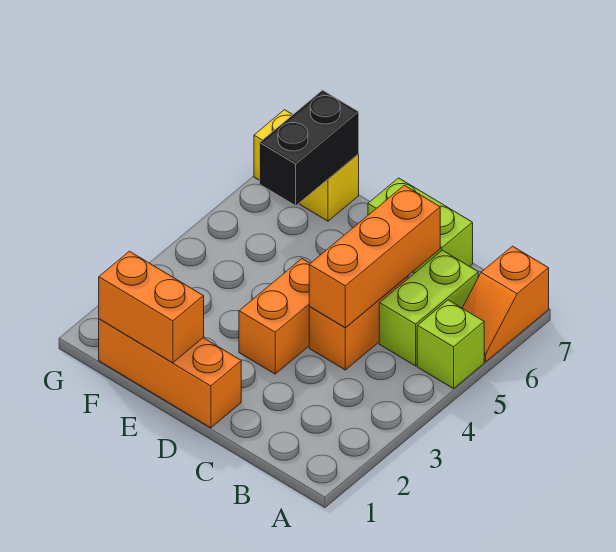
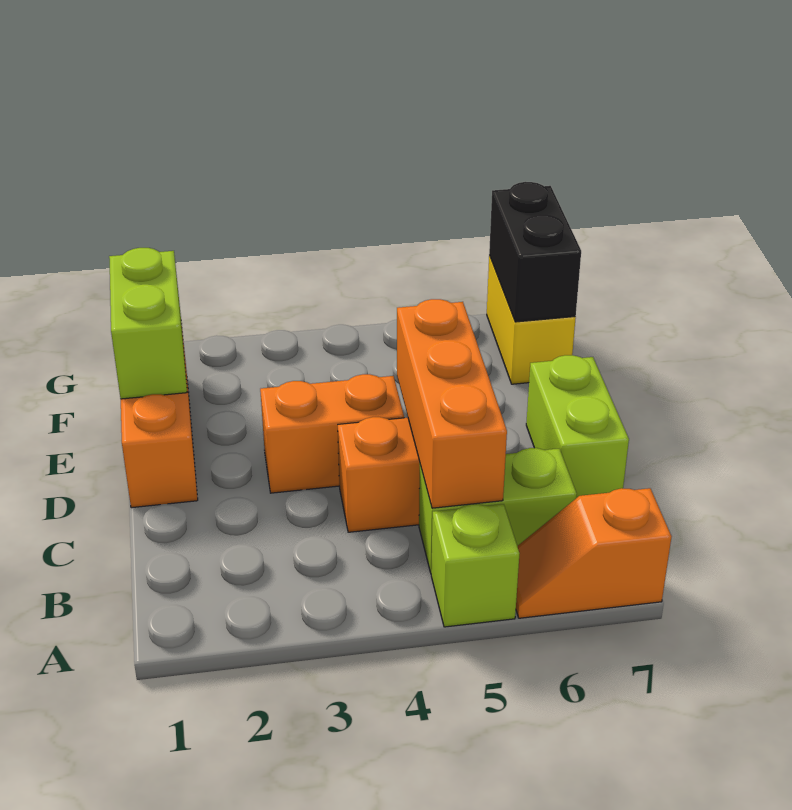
orange brick C4:C6 level 2 -> orange brick B5:D5 level 2
orange brick E1:F1 level 2 -> lime brick E1:F1 level 2
black brick F6:F7 level 2 -> black brick F7:G7 level 2

